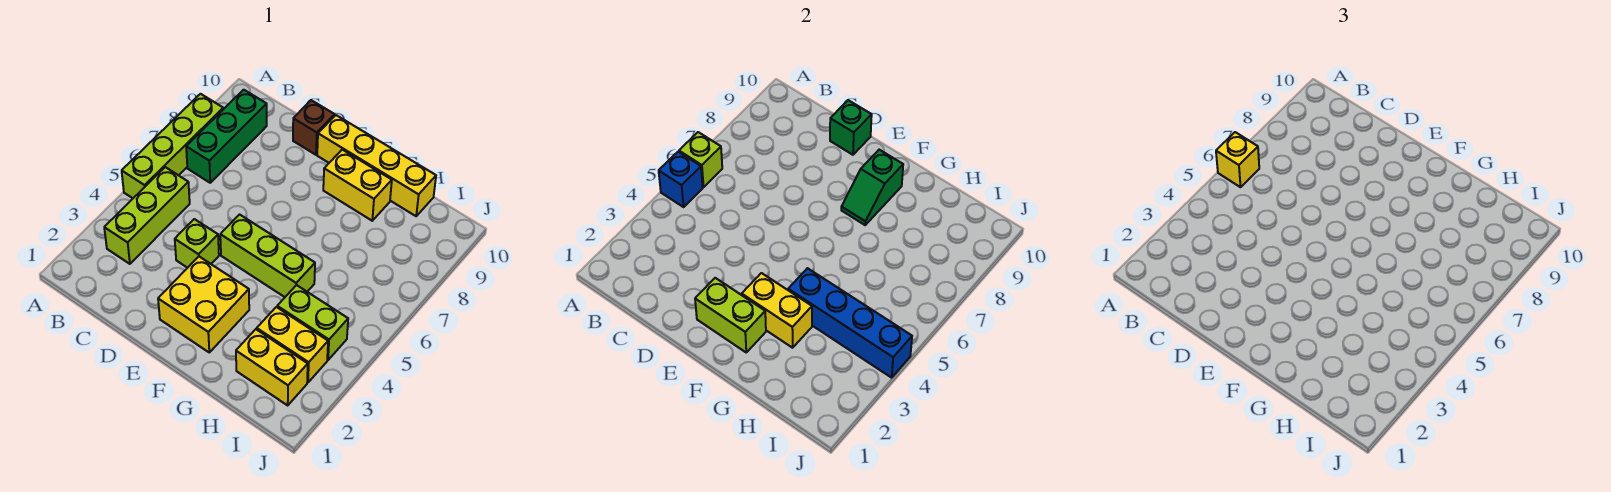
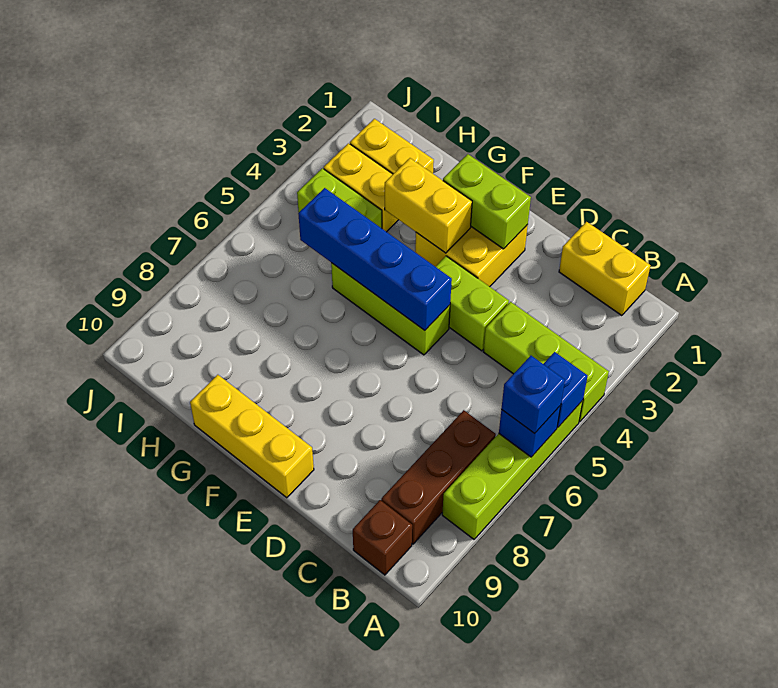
lime brick A6 level 2 -> blue brick A6 level 2
yellow brick A6 level 3 -> blue brick A6 level 3
lime brick B3:B5 level 1 -> lime brick A4:C4 level 1
green brick B7:B9 level 1 -> brown brick B7:B9 level 1
lime brick D4 level 1 -> lime brick D4:E4 level 1
brown brick D10 level 1 -> brown brick B10 level 1
green brick D10 level 2 -> none
yellow brick E10:H10 level 1 -> yellow brick E10:G10 level 1
green slope F8:F9 level 2 top 9 -> none
yellow brick F9:G9 level 1 -> yellow brick B1:C1 level 1
blue brick G4:J4 level 2 -> blue brick E5:H5 level 2

